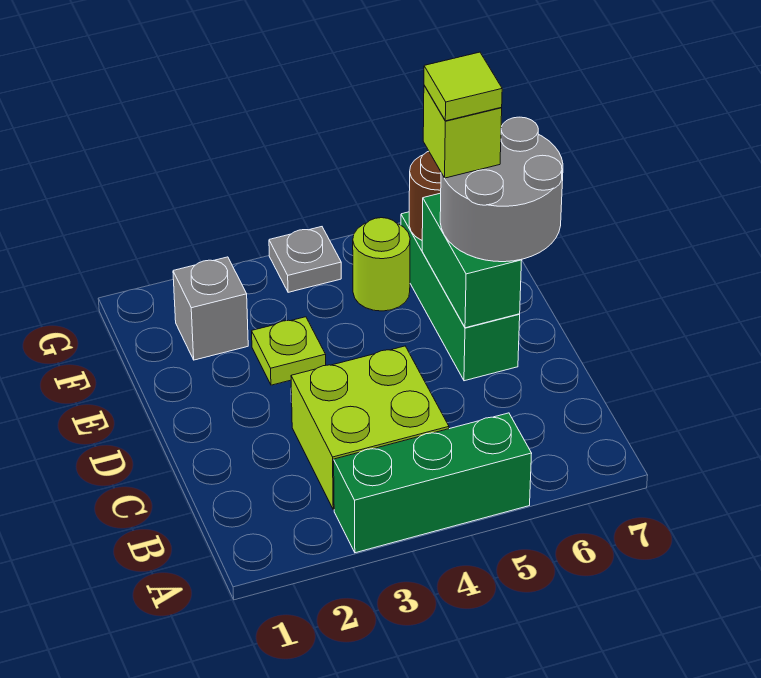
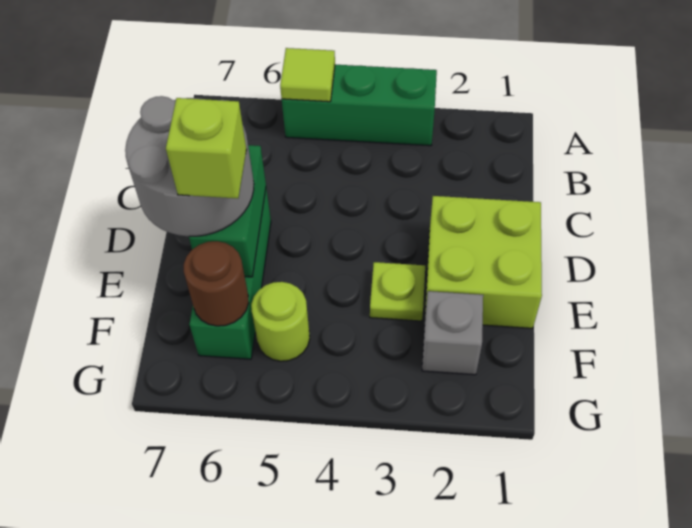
lime brick B3:C4 level 1 -> lime brick D1:E2 level 1
lime tile E6 level 5 -> lime tile A5 level 2
grey plate G4 level 1 -> none

